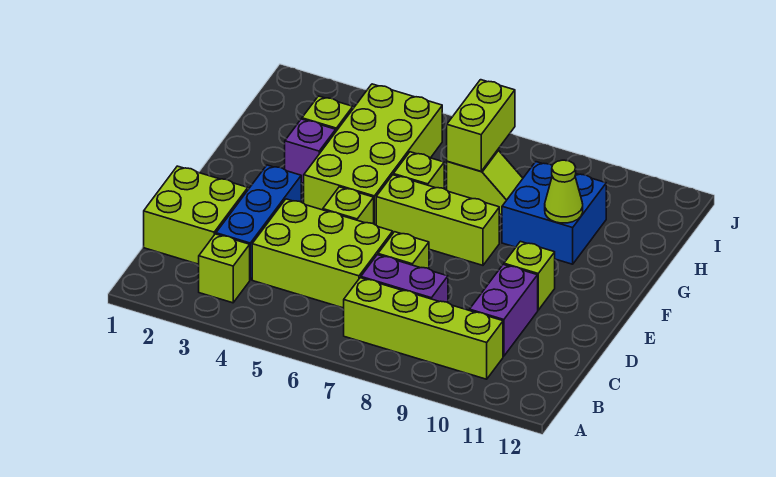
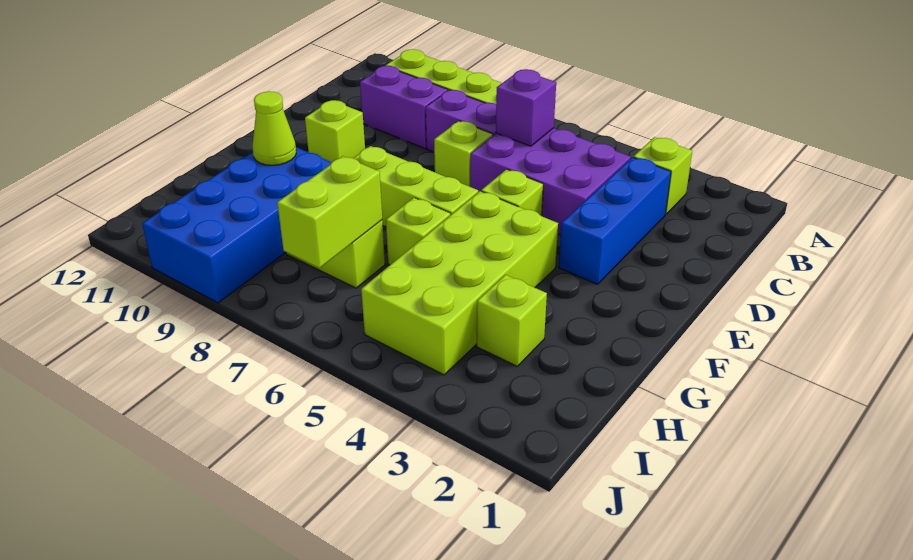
lime brick C1:D2 level 1 -> none
lime brick C4:D6 level 1 -> purple brick C4:D6 level 1
purple brick C10:D10 level 1 -> purple brick C9:C10 level 1
purple brick G3 level 1 -> purple brick C6 level 2
blue brick G9:H10 level 1 -> blue brick G9:J10 level 1

